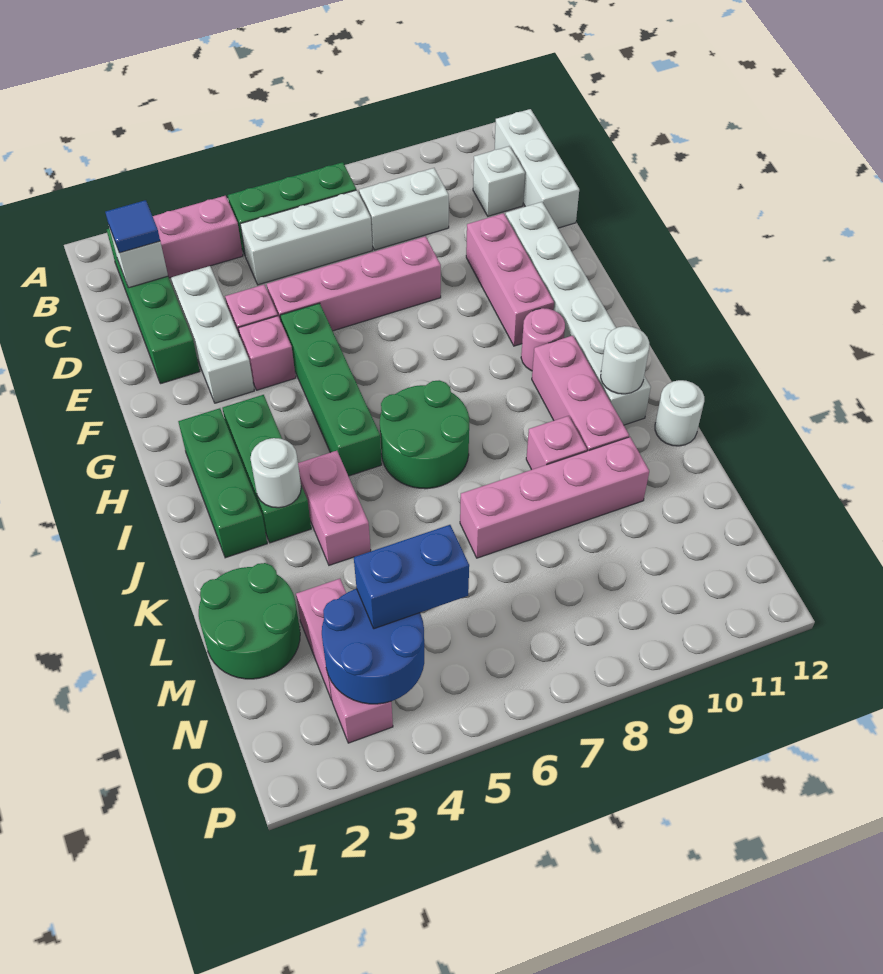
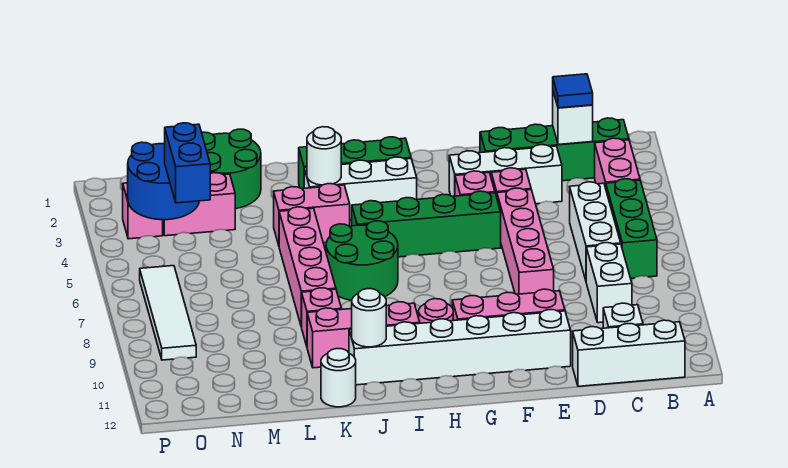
green brick H3:J3 level 1 -> white brick H3:J3 level 1
pink brick L7:L10 level 1 -> pink brick K5:K8 level 1
none -> white tile O6:O9 level 1

